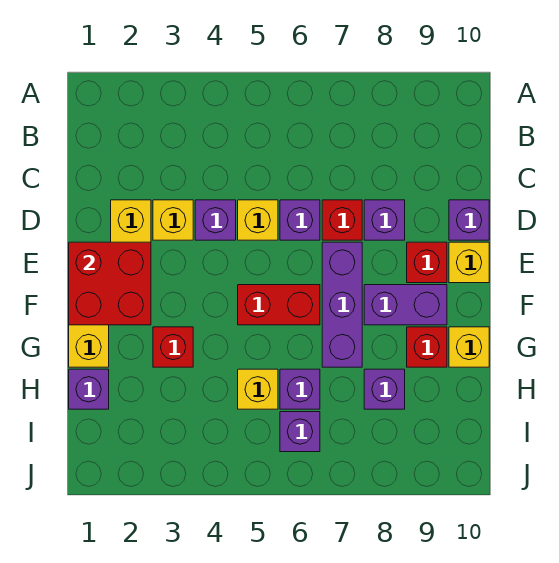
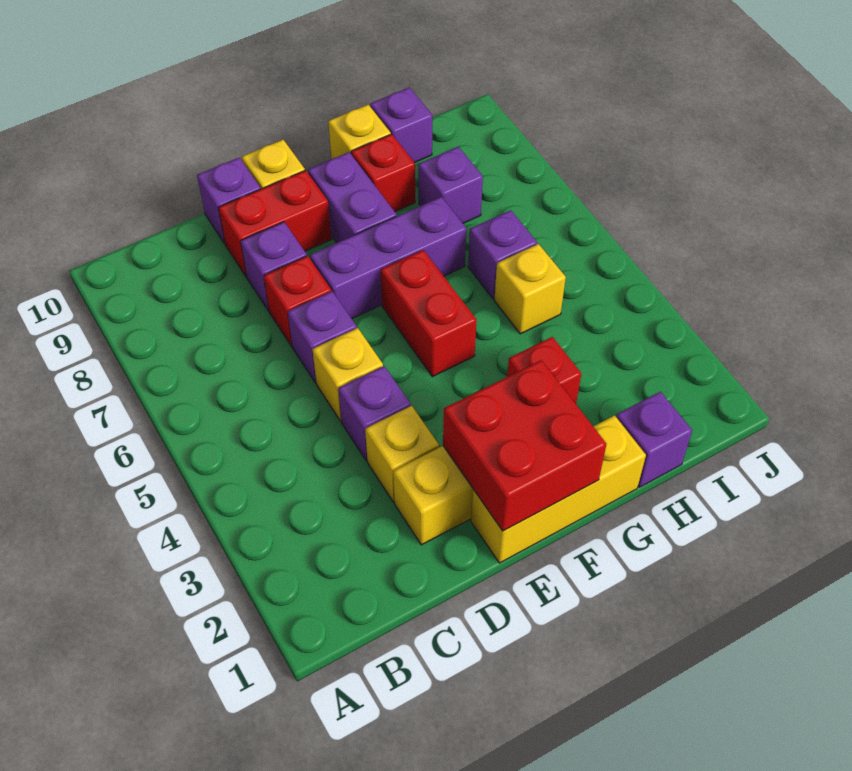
red brick E9 level 1 -> red brick D9:E9 level 1
purple brick I6 level 1 -> purple brick H10 level 1

